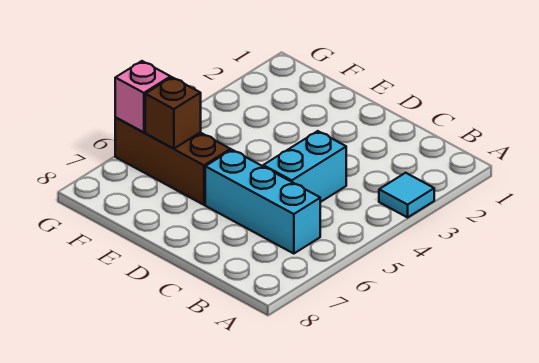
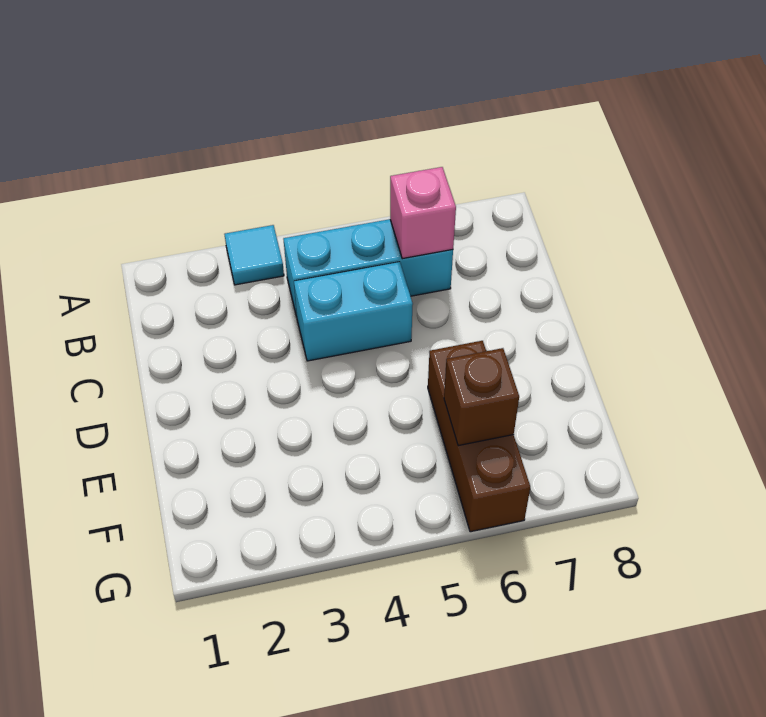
cyan brick B6:D6 level 1 -> cyan brick B4:B6 level 1
pink brick G6 level 2 -> pink brick B6 level 2

